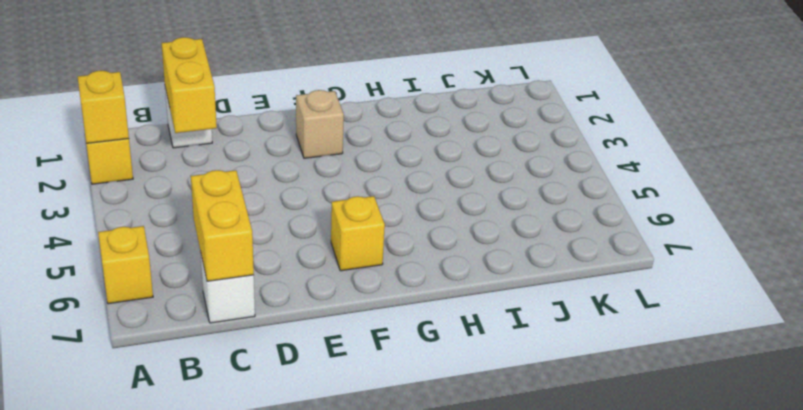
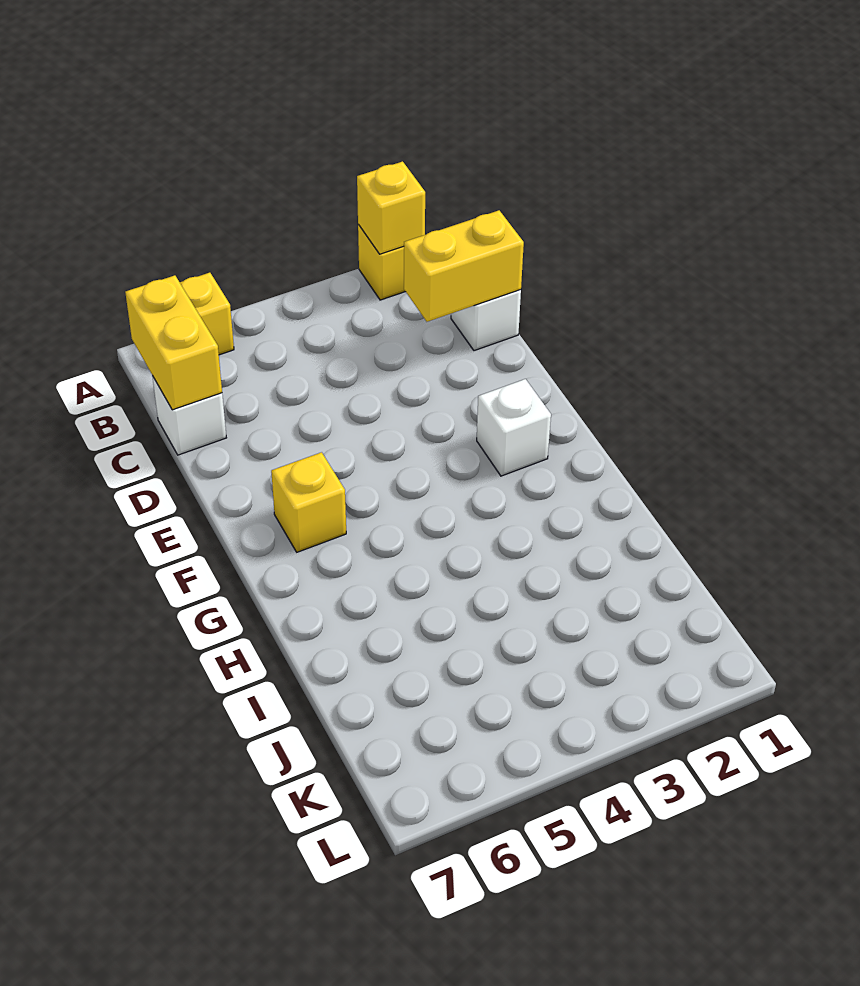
yellow brick C6:C7 level 2 -> yellow brick B7:C7 level 2
tan brick F2 level 1 -> white brick F2 level 1

